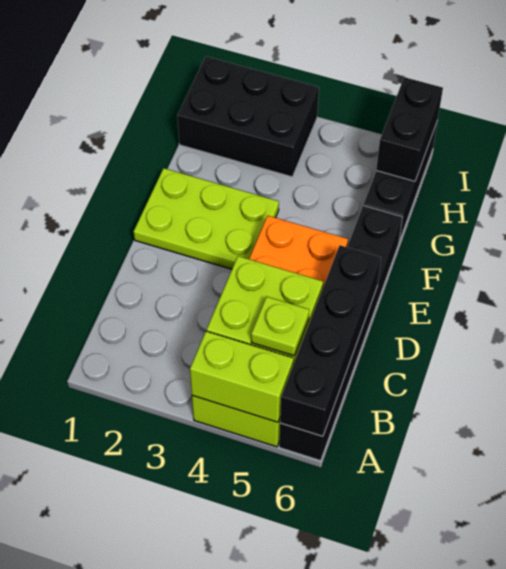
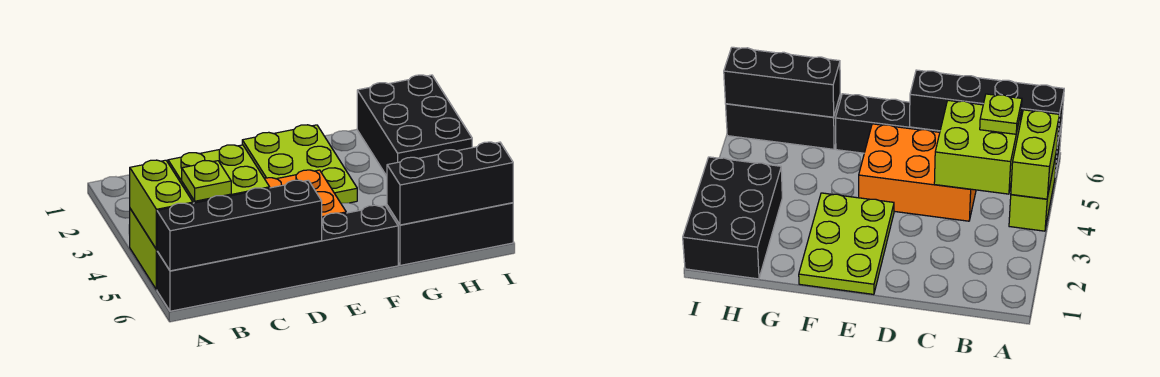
black brick H6:I6 level 2 -> black brick G6:I6 level 2

